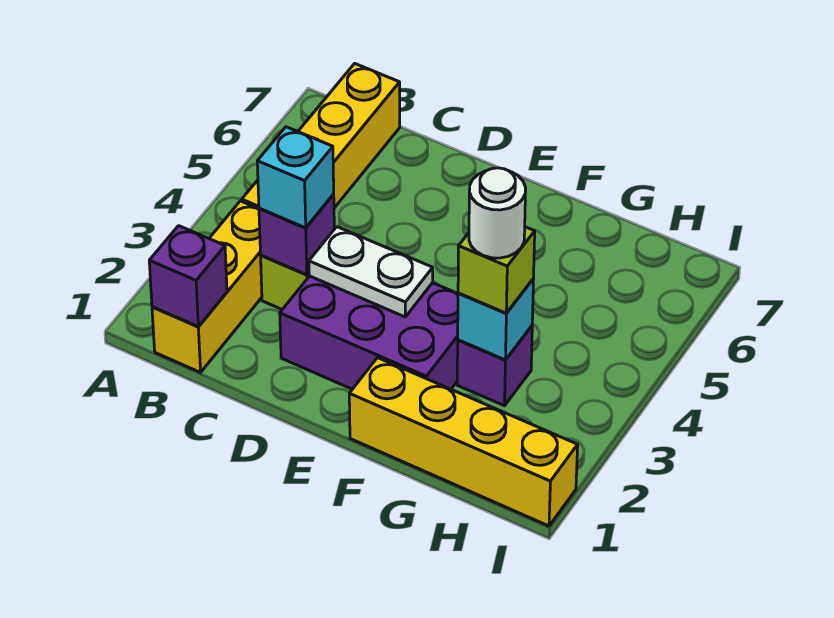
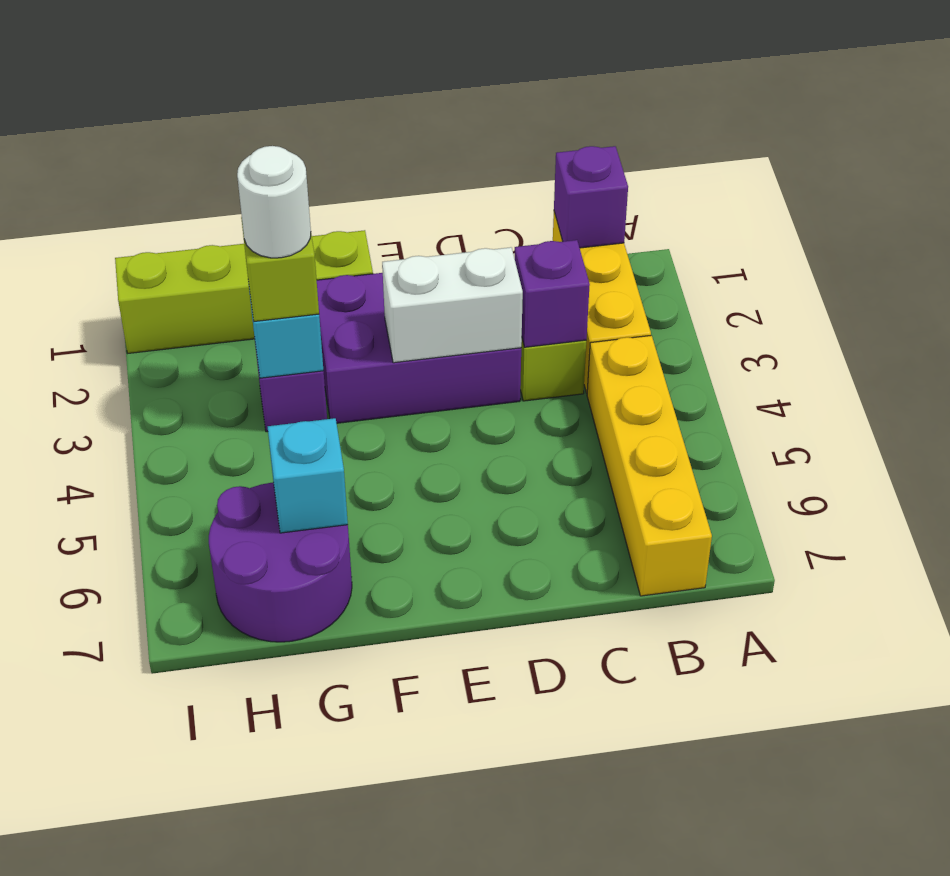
cyan brick C3 level 3 -> cyan brick G6 level 2
white plate D3:E3 level 2 -> white brick D3:E3 level 2
yellow brick F1:I1 level 1 -> lime brick F1:I1 level 1
none -> purple round brick G6:H7 level 1

